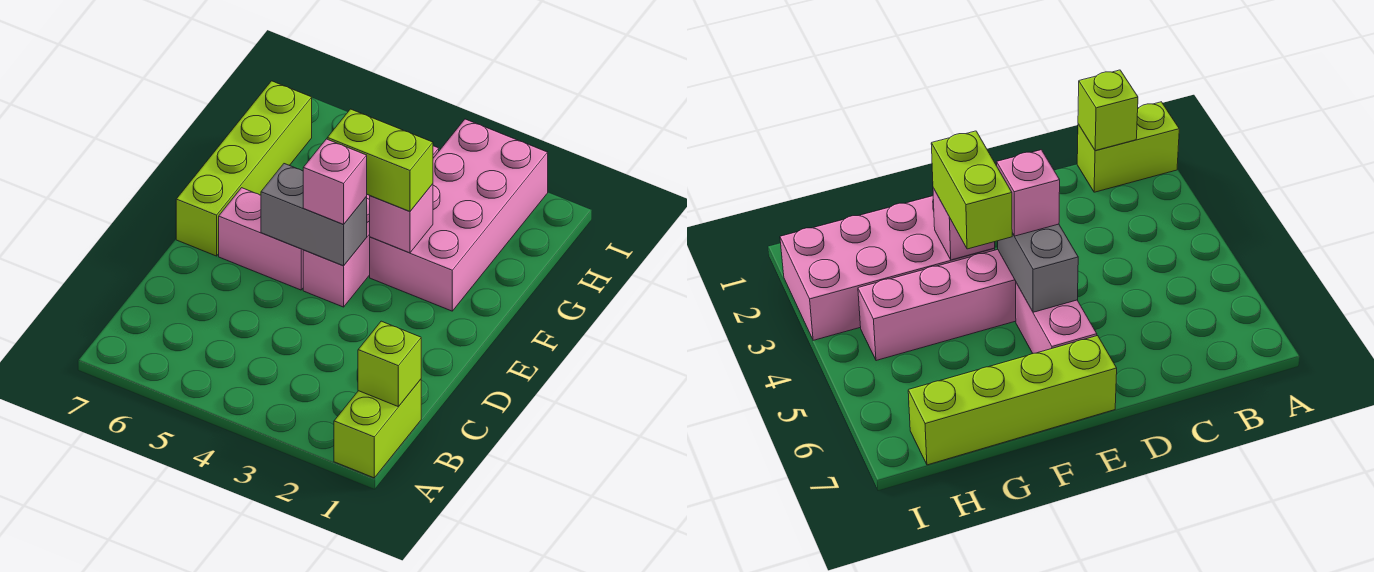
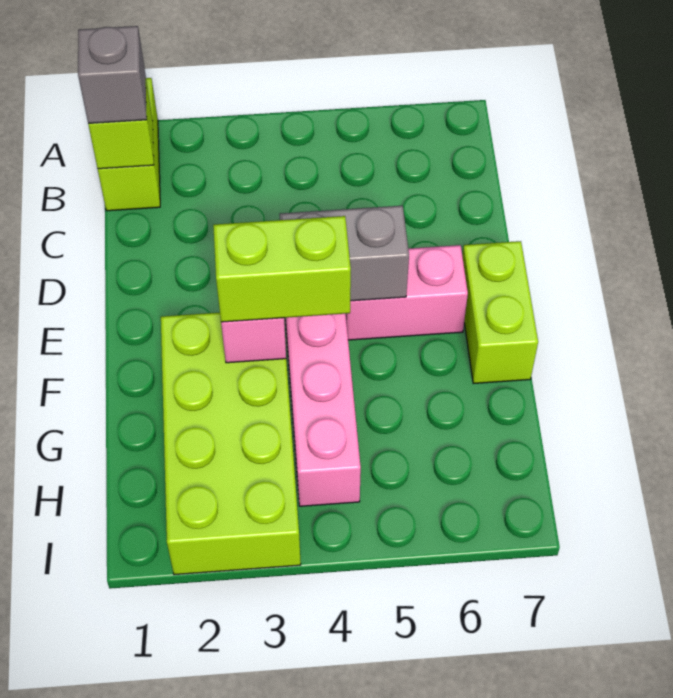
none -> grey brick B1 level 3
pink brick E4 level 3 -> none
lime brick E7:H7 level 1 -> lime brick E7:F7 level 1
pink brick F2:I3 level 1 -> lime brick F2:I3 level 1

